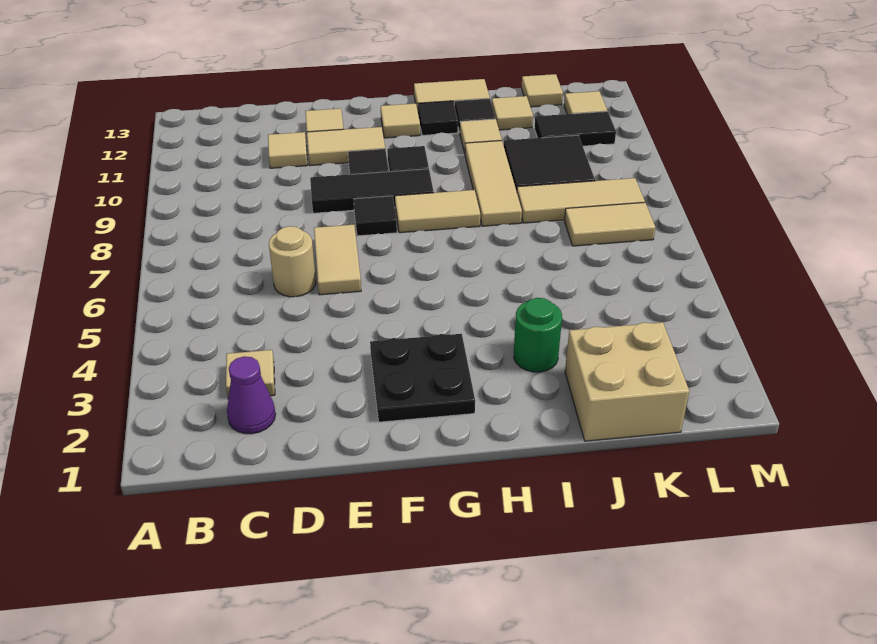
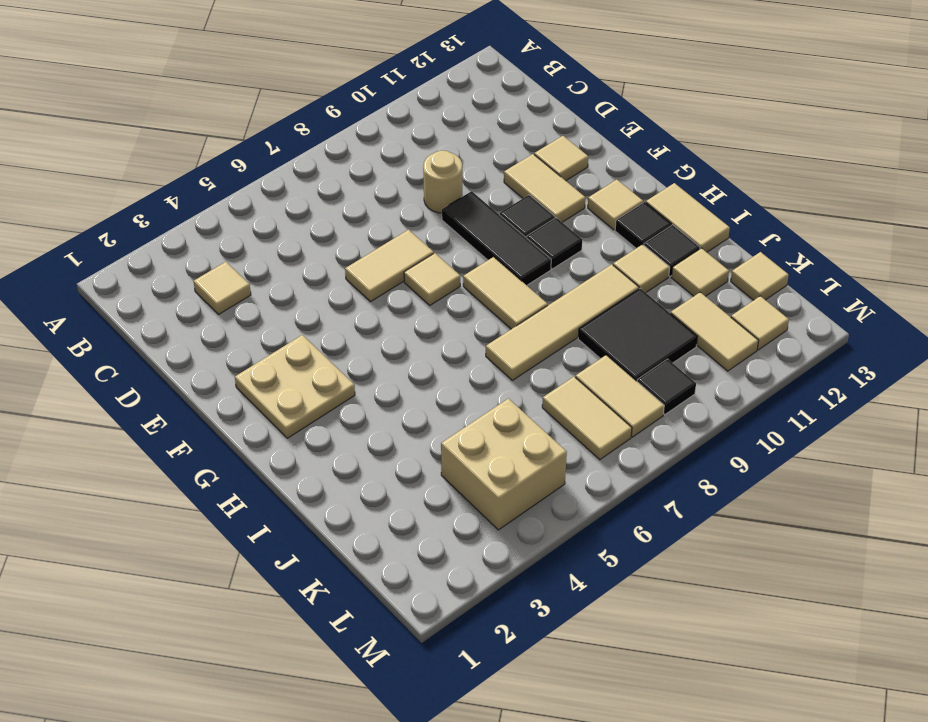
purple cone C2 level 1 -> none
tan round brick D6 level 1 -> tan round brick D9 level 1
tan tile D11 level 1 -> tan tile F7 level 1
black plate F2:G3 level 1 -> tan plate F2:G3 level 1
black tile F8 level 1 -> black tile L9 level 1
green round brick I3 level 1 -> none
tan tile I8:I10 level 1 -> tan tile I7:I10 level 1
tan brick J1:K2 level 1 -> tan brick K4:L5 level 1
tan tile J8:L8 level 1 -> tan tile K8:L8 level 1
black tile K11:L11 level 1 -> tan tile K11:L11 level 1

